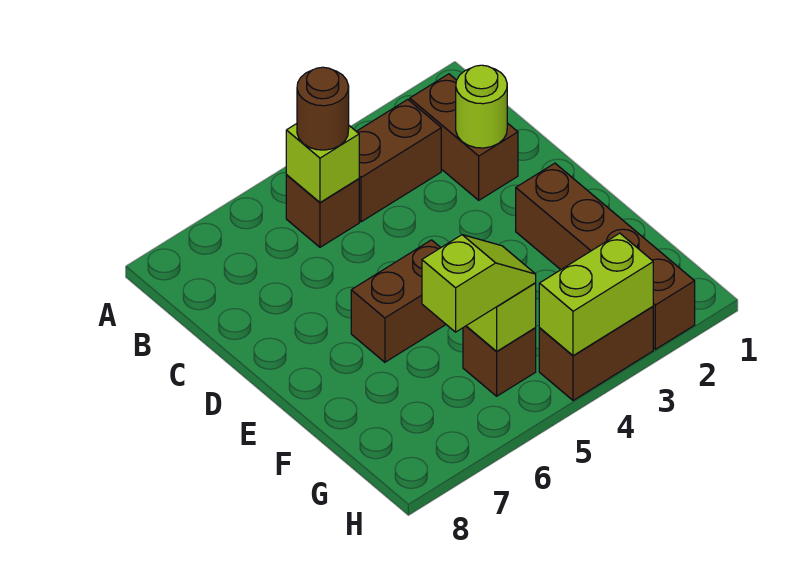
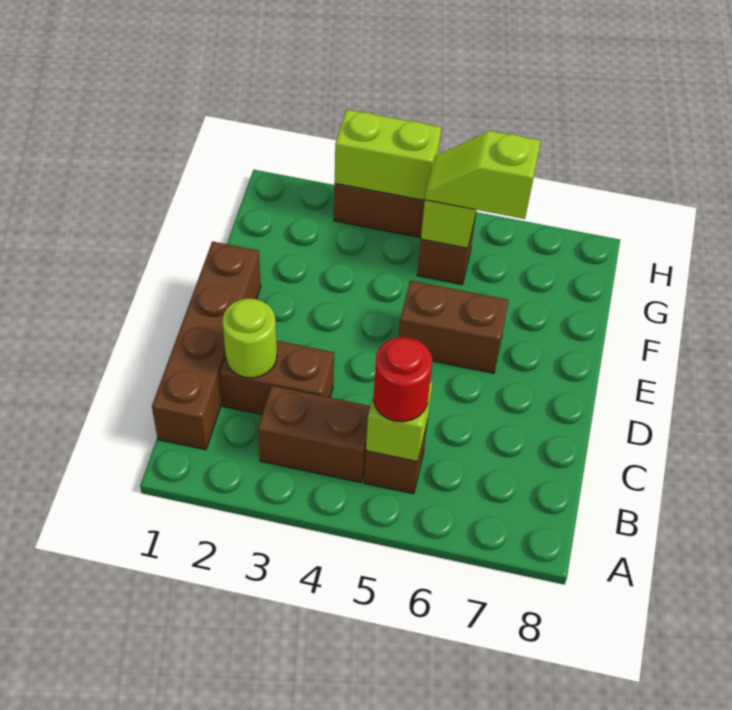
brown brick B2:C2 level 1 -> brown brick C2:C3 level 1
brown round brick B5 level 3 -> red round brick B5 level 3
brown brick E2:H2 level 1 -> brown brick B1:E1 level 1

